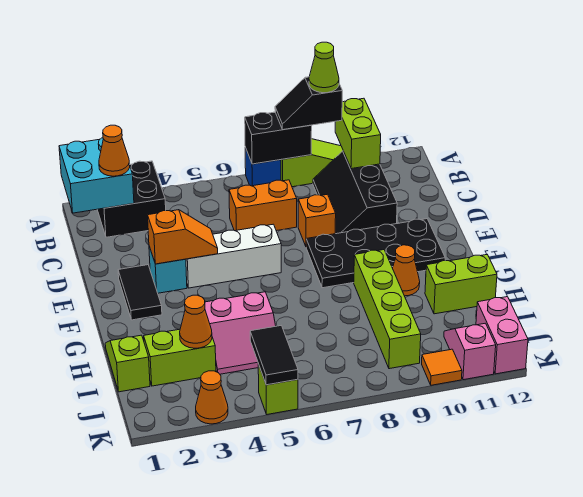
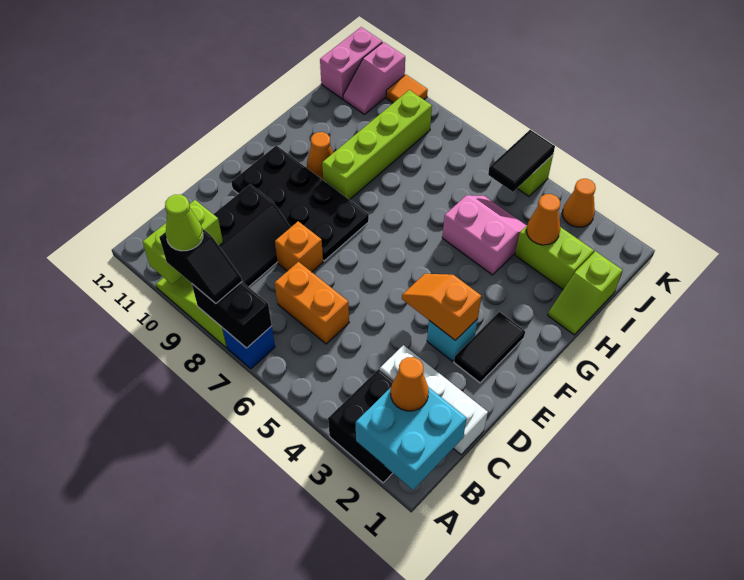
white brick E4:E6 level 1 -> white brick C1:C3 level 1
lime brick H11:H12 level 1 -> none

